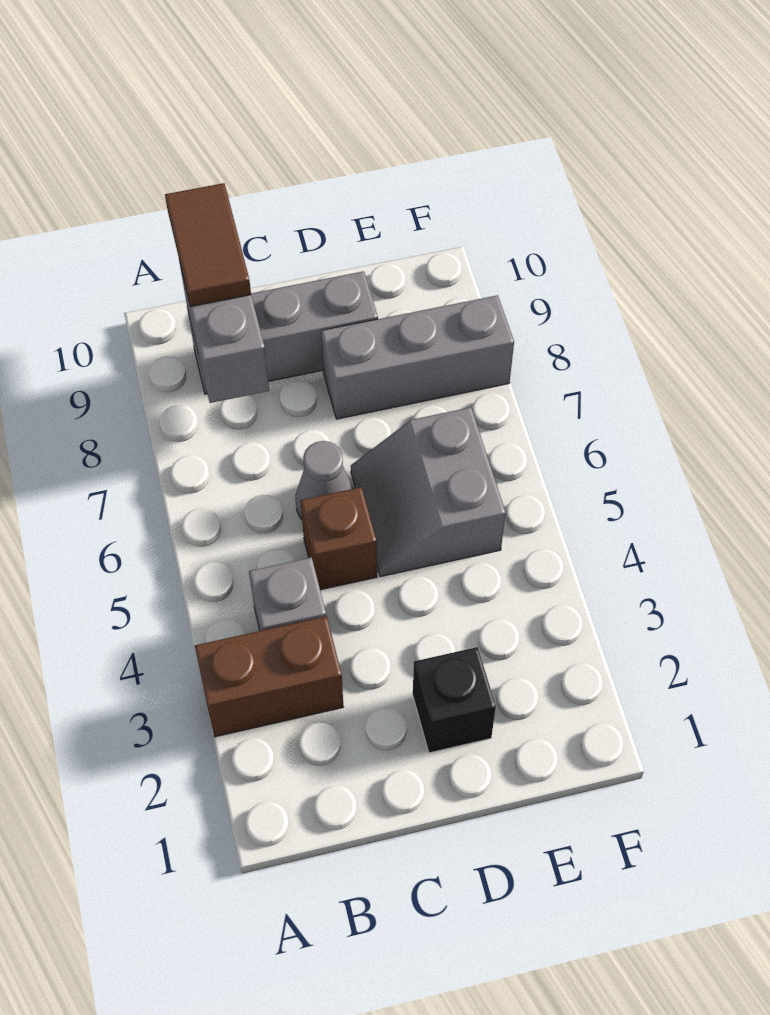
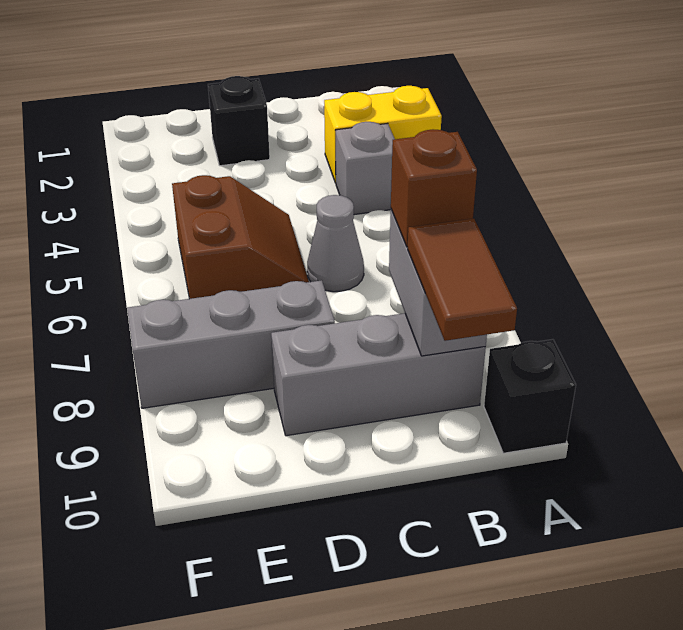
brown brick A3:B3 level 1 -> yellow brick A3:B3 level 1
none -> black brick A10 level 1
brown brick C5 level 1 -> brown brick B8 level 3
grey slope D5:E6 level 1 top E -> brown slope D5:E6 level 1 top E

